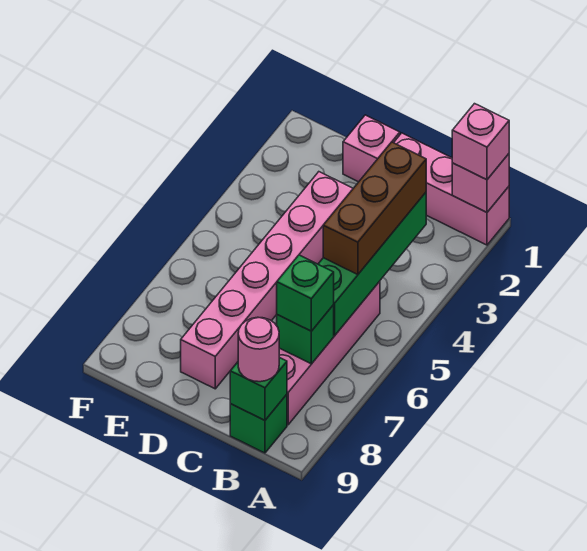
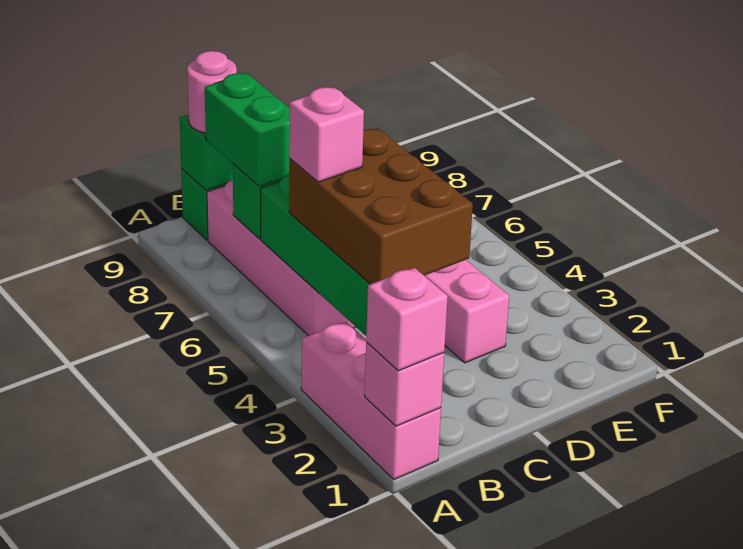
pink brick A1:C1 level 1 -> pink brick A1:A3 level 1
brown brick B3:B5 level 3 -> brown brick B3:C5 level 3
green brick B7 level 3 -> green brick B7:B8 level 3
pink brick D1 level 1 -> pink brick B5 level 4

